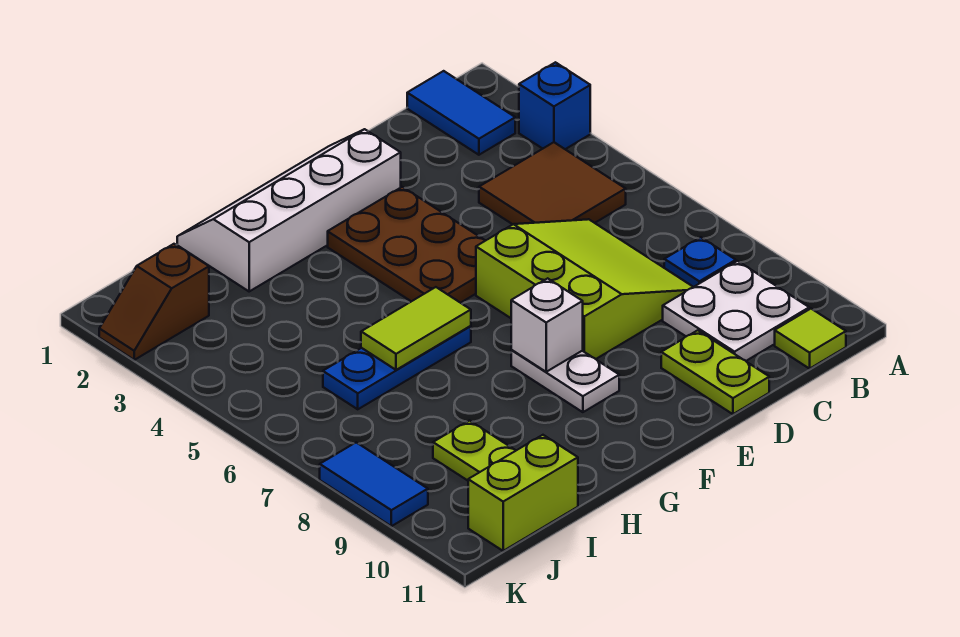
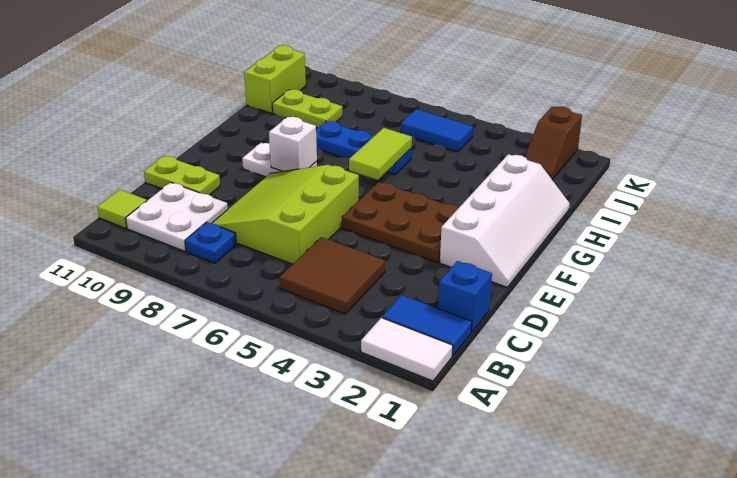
none -> white tile A1:A2 level 1
blue brick A3 level 1 -> blue brick C1 level 1
lime slope C6:E8 level 1 top E -> lime slope C6:E8 level 1 top 6
blue plate G6:I6 level 1 -> blue plate H6:H8 level 1
brown slope J2:K2 level 1 top J -> brown slope J2:K2 level 1 top K
blue tile K8:K9 level 1 -> blue tile J5:J6 level 1

